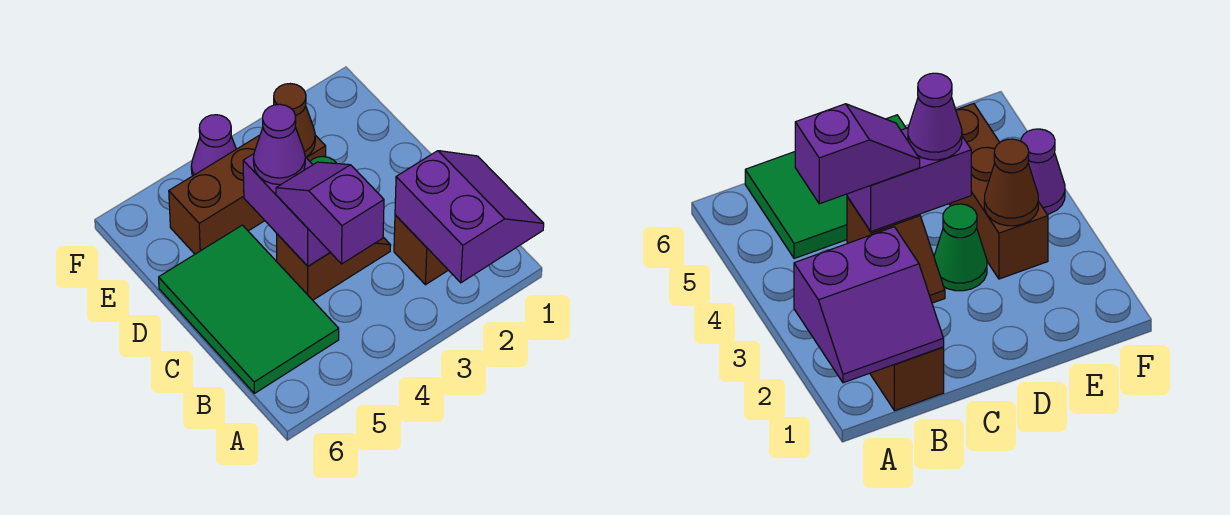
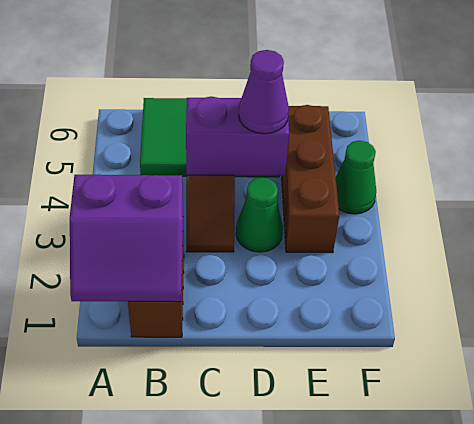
purple slope B4:C4 level 3 top B -> none
brown cone E3 level 2 -> none
purple cone F4 level 1 -> green cone F4 level 1

